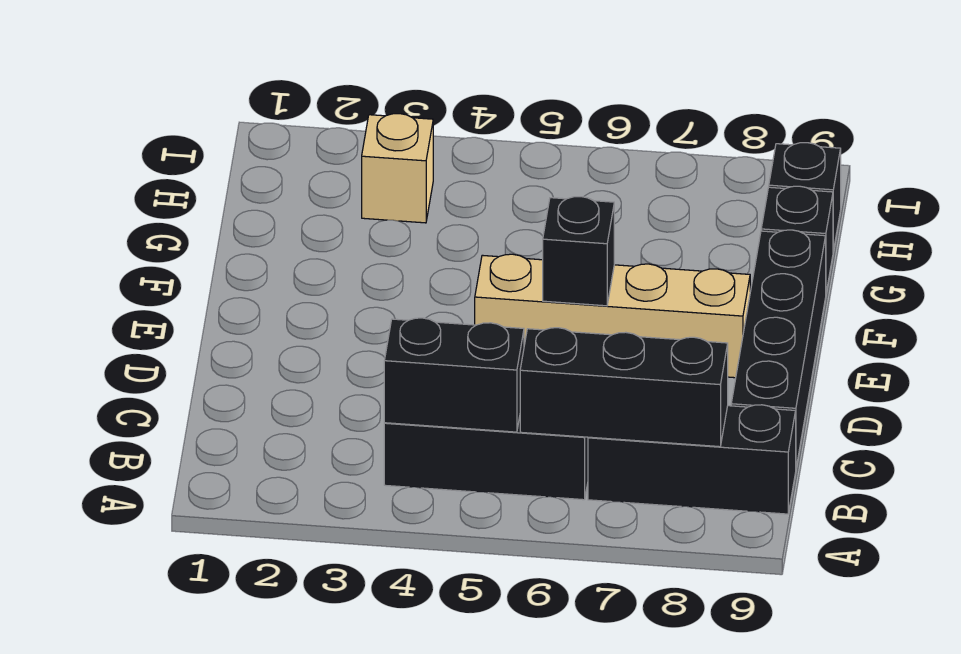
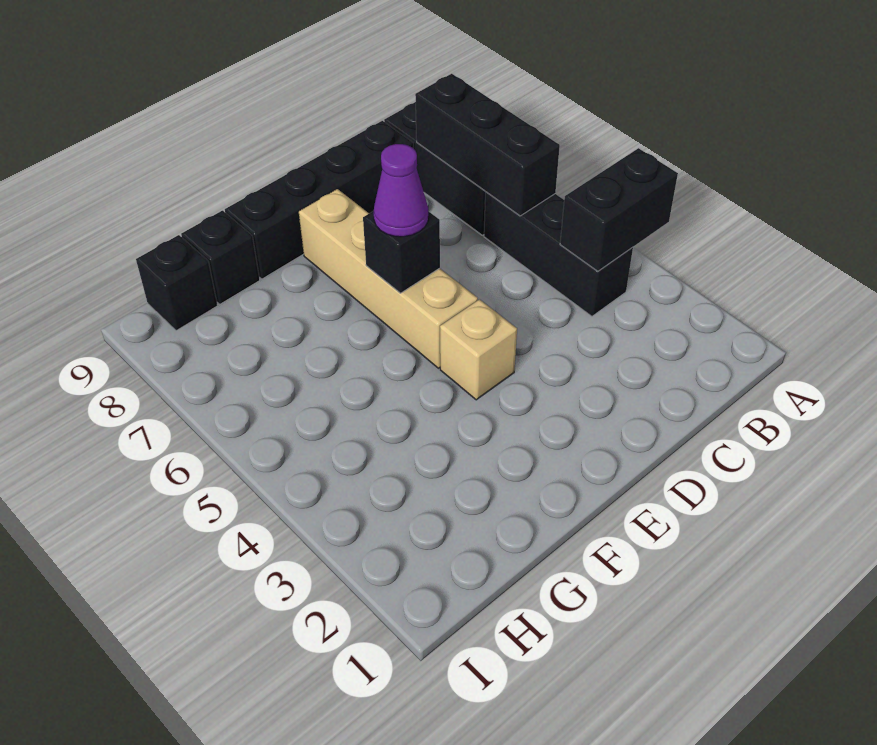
black brick B4:B5 level 2 -> black brick A4:B4 level 2
none -> purple cone E6 level 3
tan brick H3 level 1 -> tan brick E4 level 1

